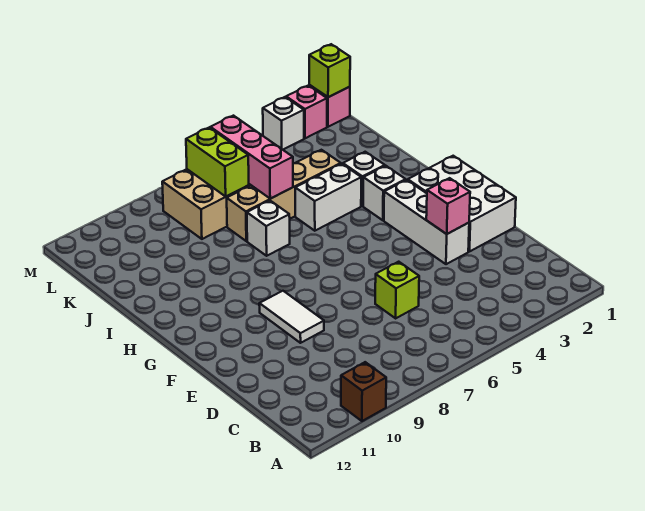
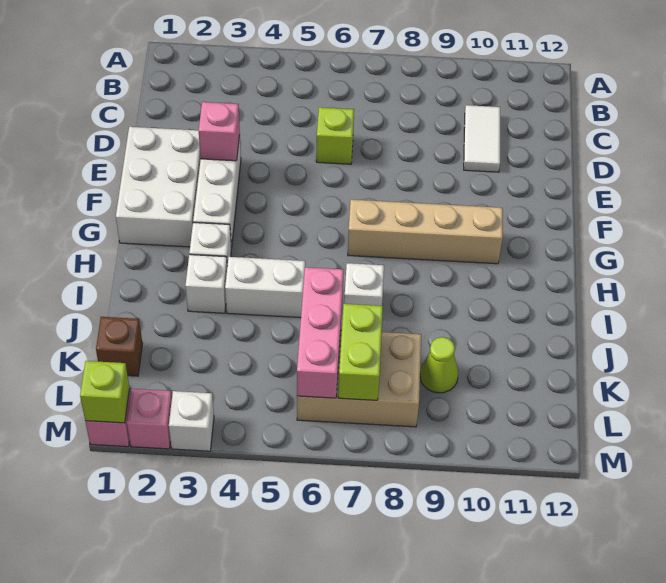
brown brick A10 level 1 -> brown brick K1 level 1
white tile E9:F9 level 1 -> white tile C10:D10 level 1
tan brick J4:J7 level 1 -> tan brick G7:G10 level 1
none -> lime cone K9 level 1

